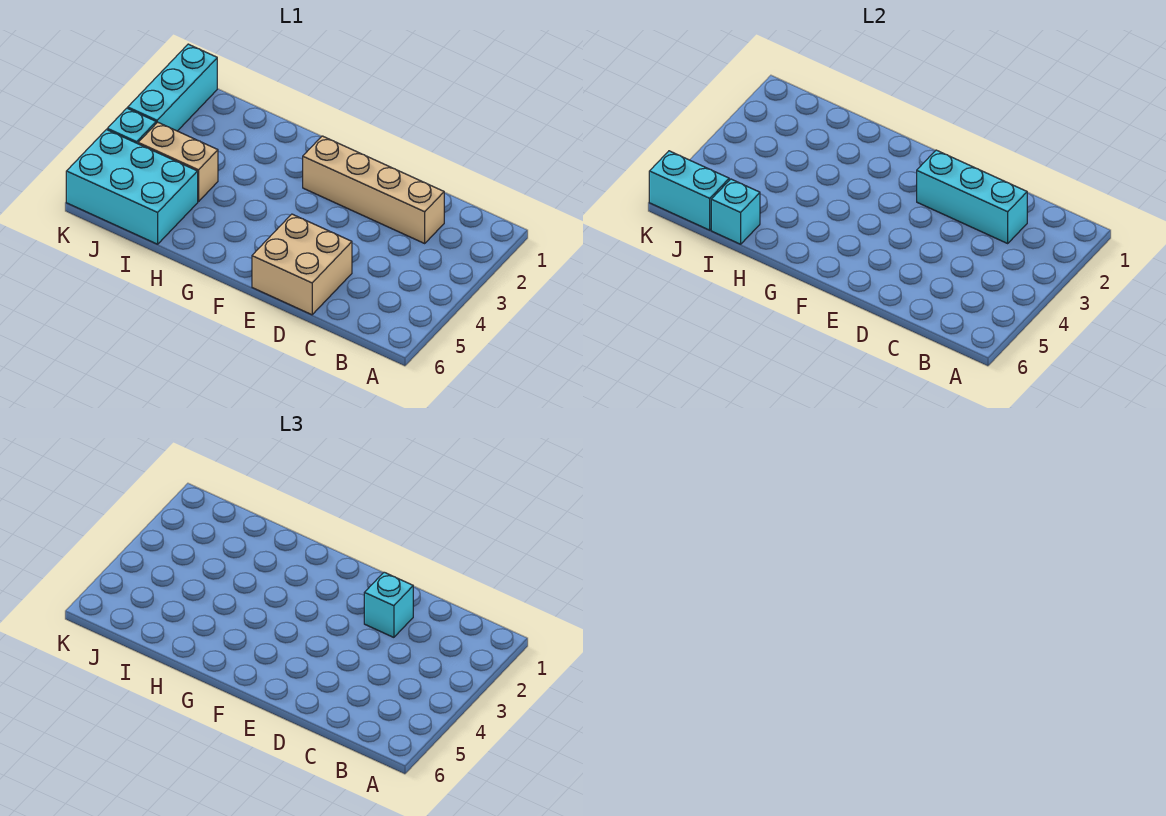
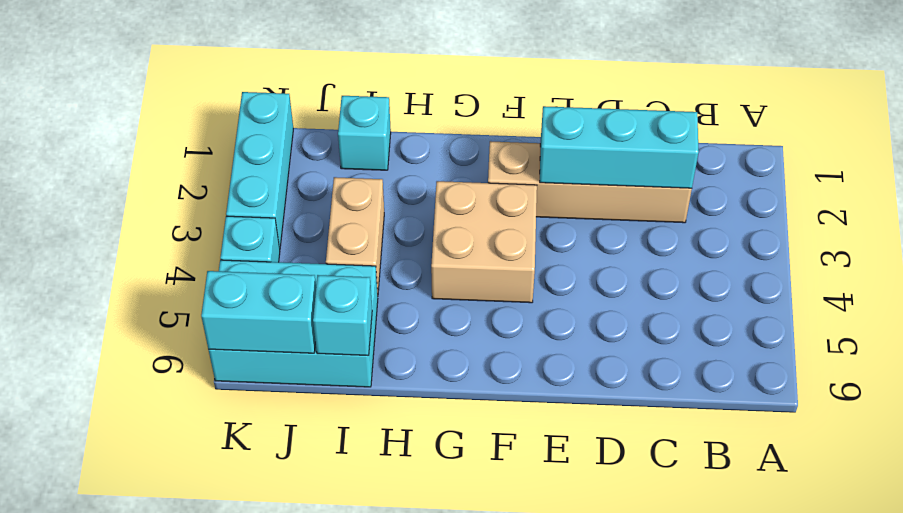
cyan brick D2 level 3 -> cyan brick I1 level 1
tan brick D5:E6 level 1 -> tan brick F3:G4 level 1
tan brick I4:J4 level 1 -> tan brick I3:I4 level 1

